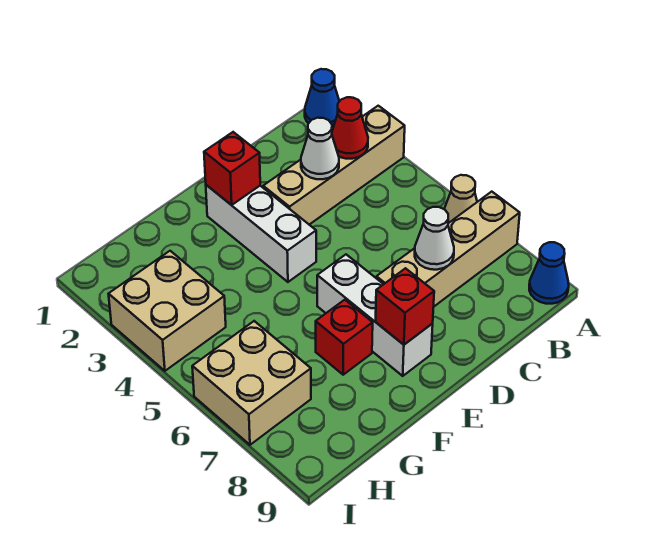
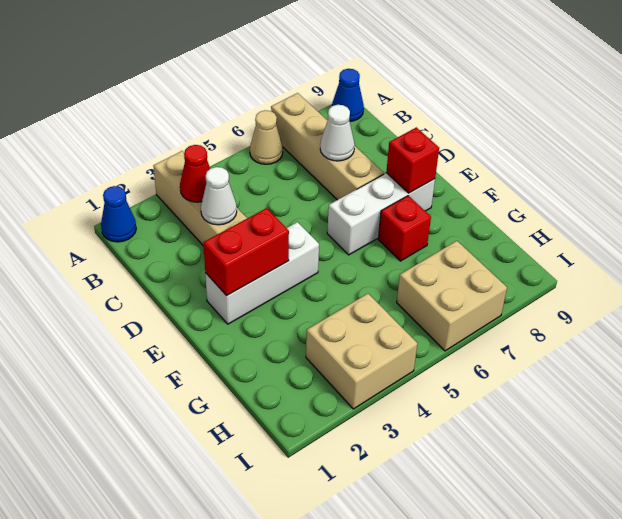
red brick E2 level 2 -> red brick E2:E3 level 2

